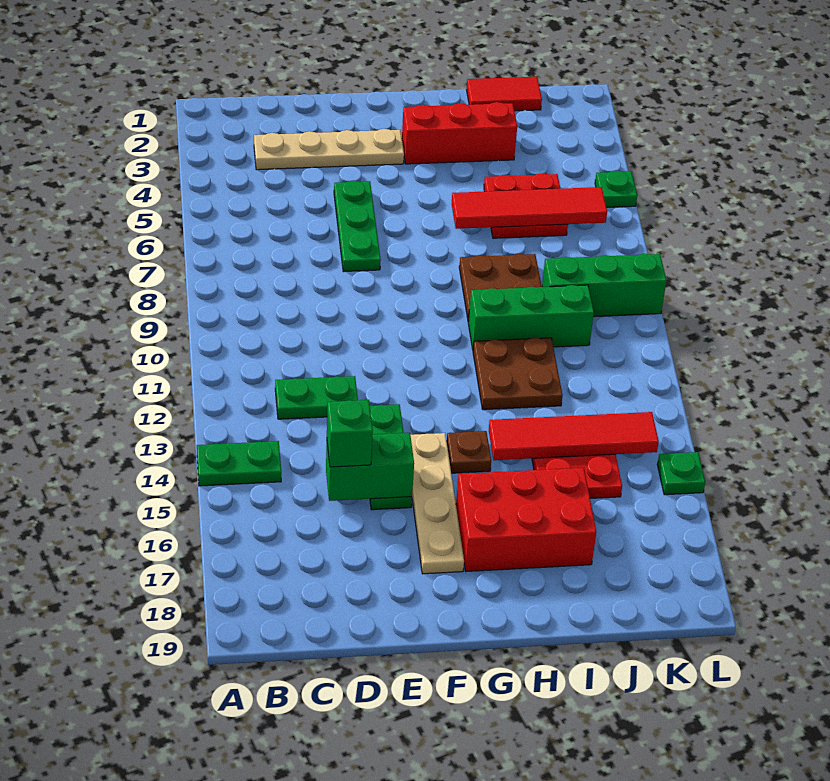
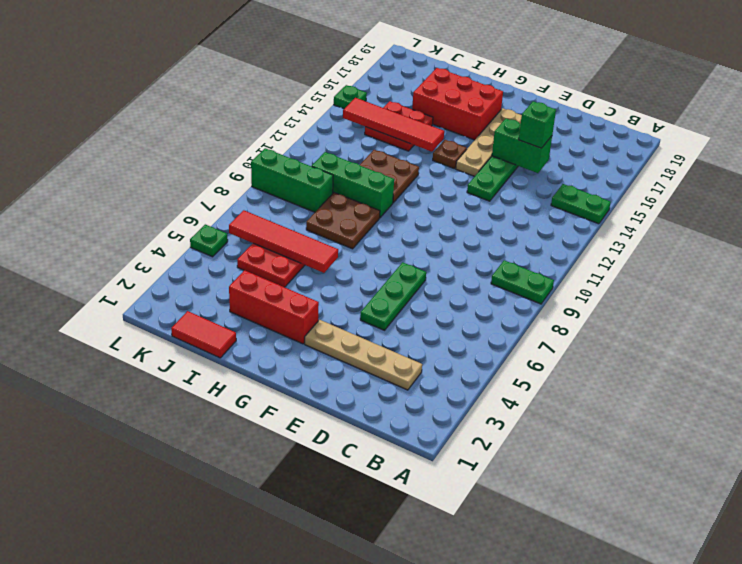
green plate C12:D12 level 1 -> green plate A9:B9 level 1

